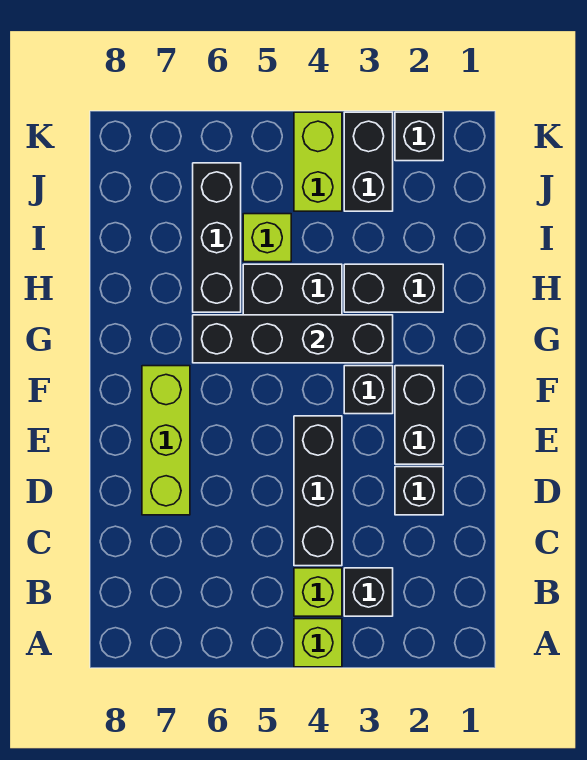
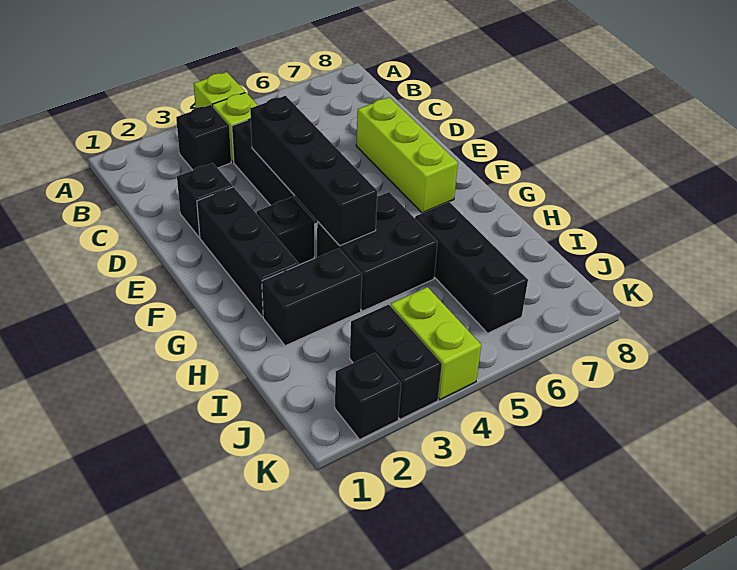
black brick E2:F2 level 1 -> black brick E2:G2 level 1
black brick G3:G6 level 2 -> black brick D4:G4 level 2
lime brick I5 level 1 -> none

